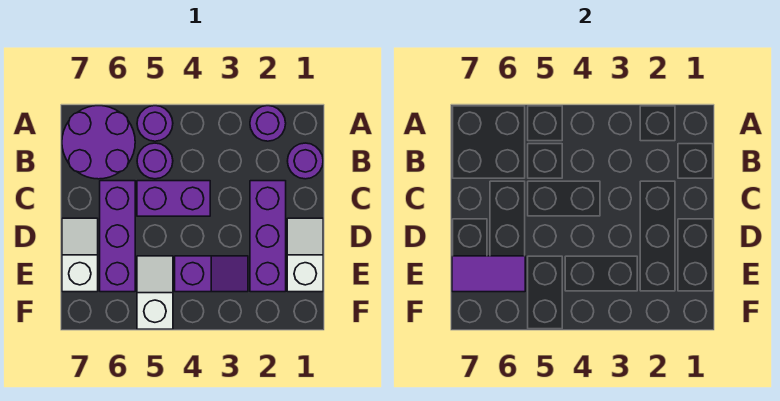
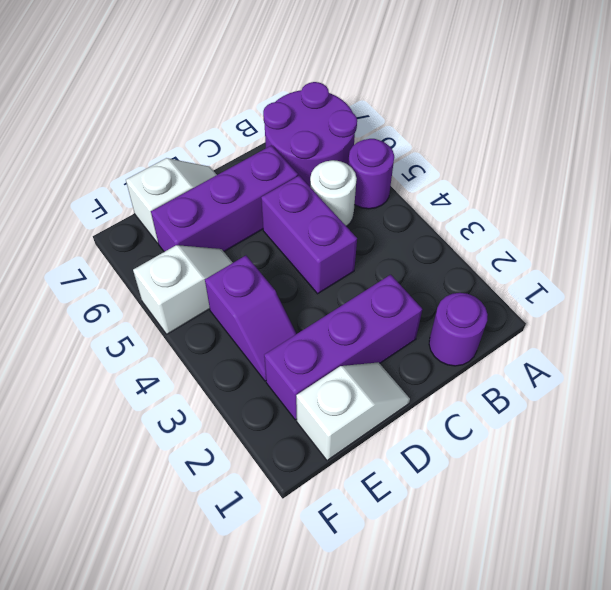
purple round brick A2 level 1 -> none
purple round brick B5 level 1 -> white round brick B5 level 1
purple tile E6:E7 level 2 -> none

